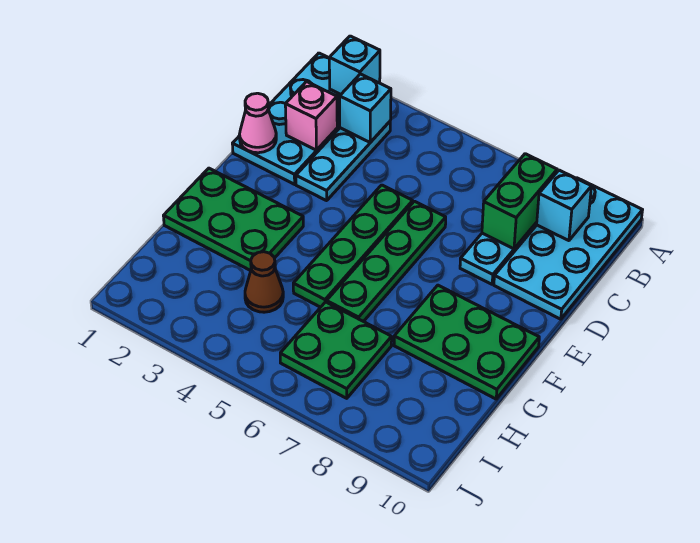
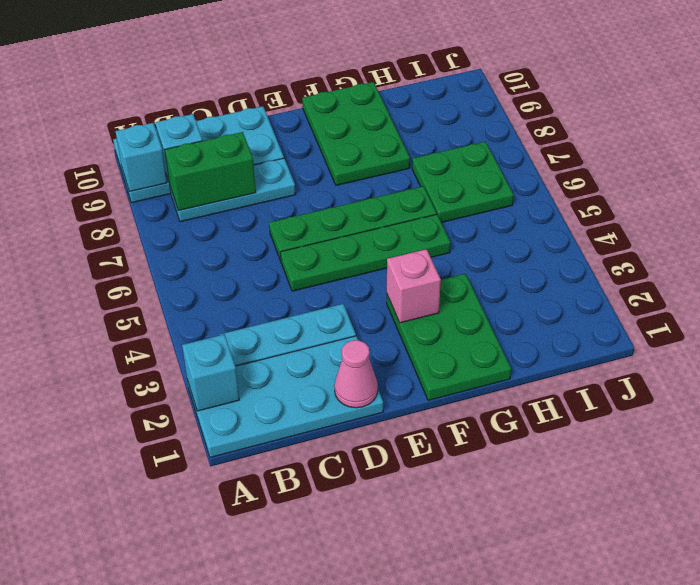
cyan brick B3 level 2 -> cyan brick A9 level 2
pink brick C2 level 2 -> pink brick F3 level 2
brown cone H4 level 1 -> none

